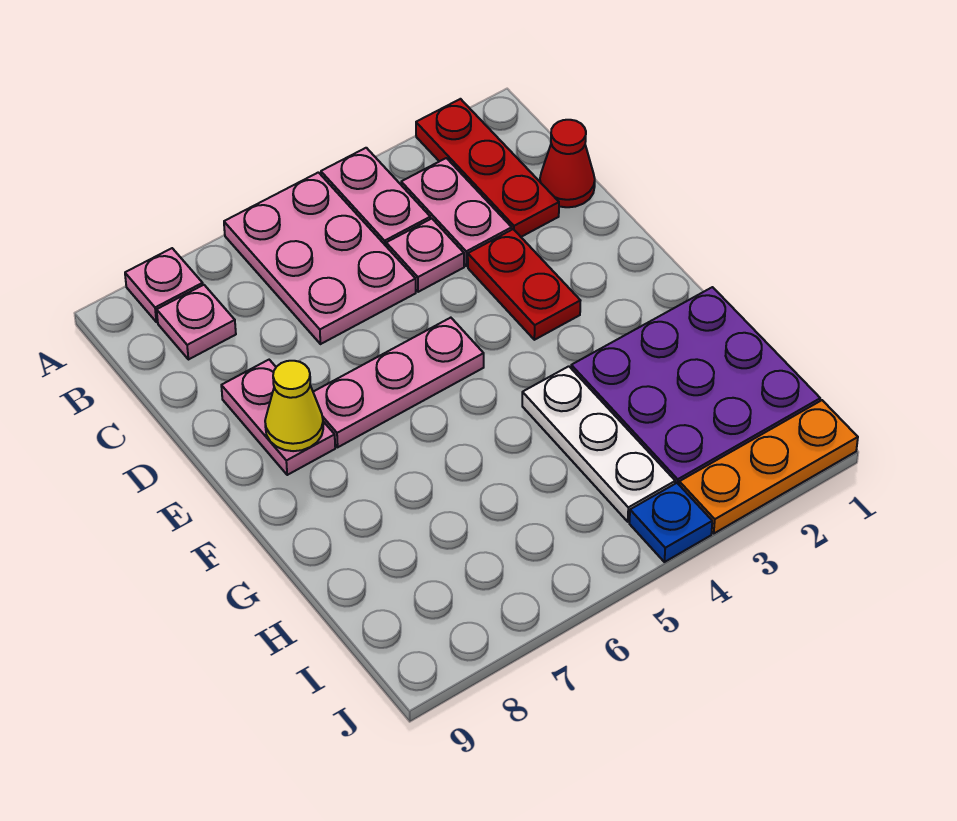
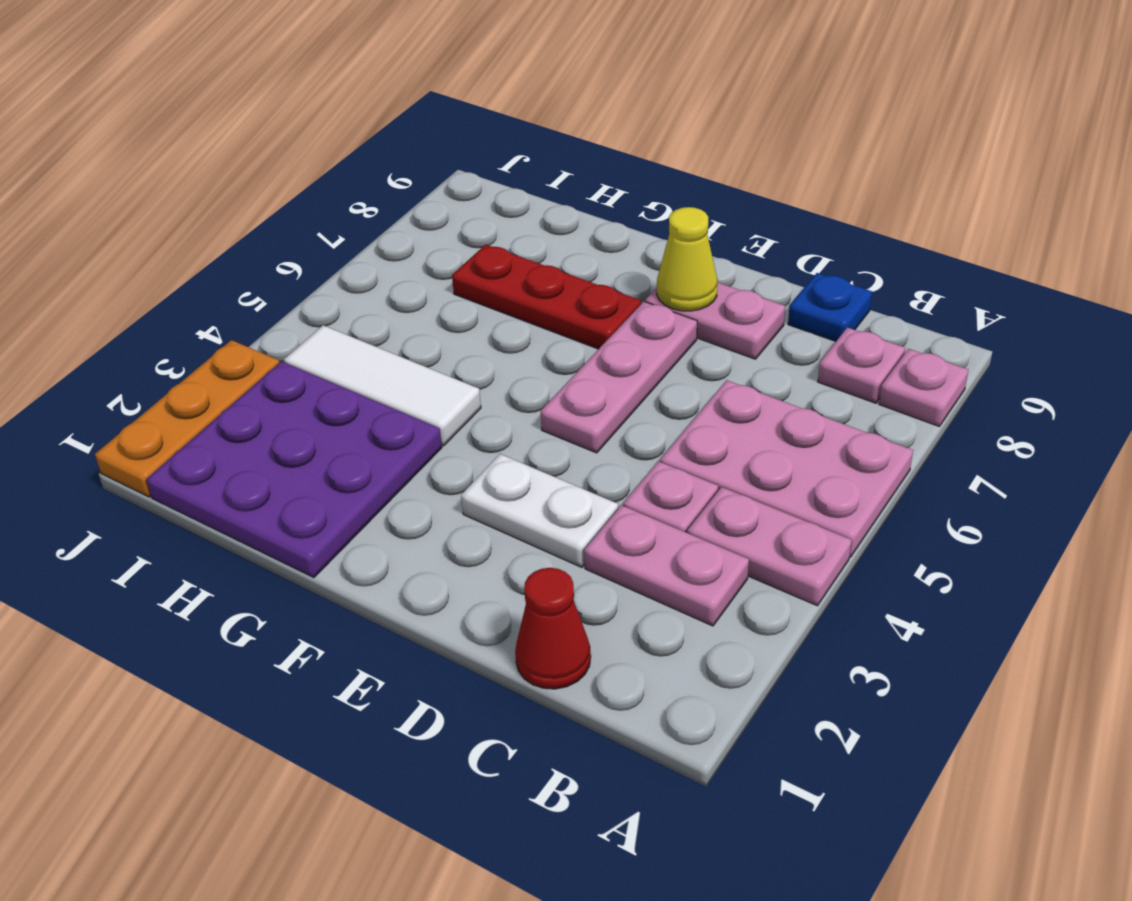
red plate A2:C2 level 1 -> red plate F7:H7 level 1
red plate D3:E3 level 1 -> white plate D3:E3 level 1
white plate G4:I4 level 1 -> white tile G4:I4 level 1
blue plate J4 level 1 -> blue plate C9 level 1

